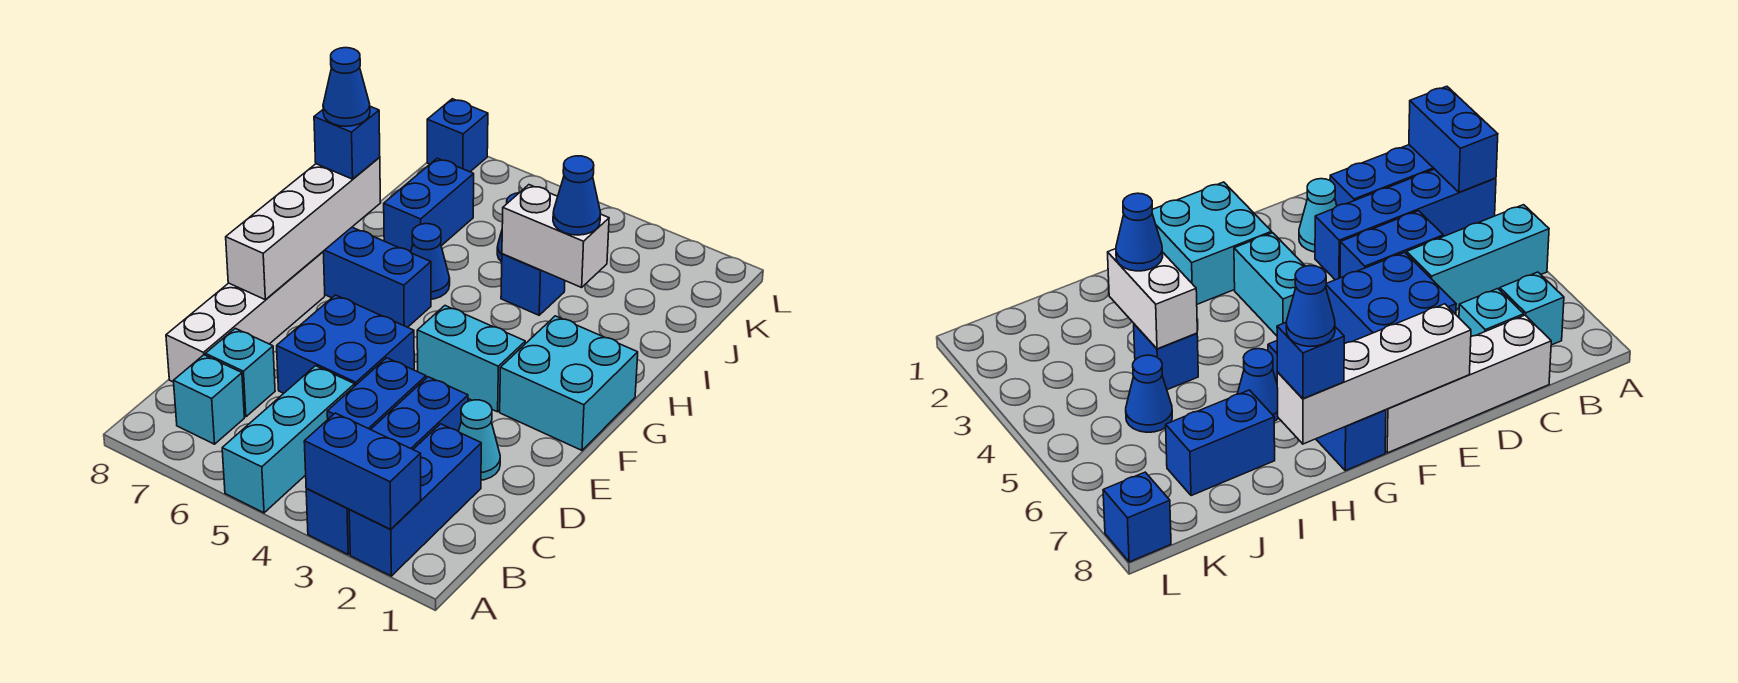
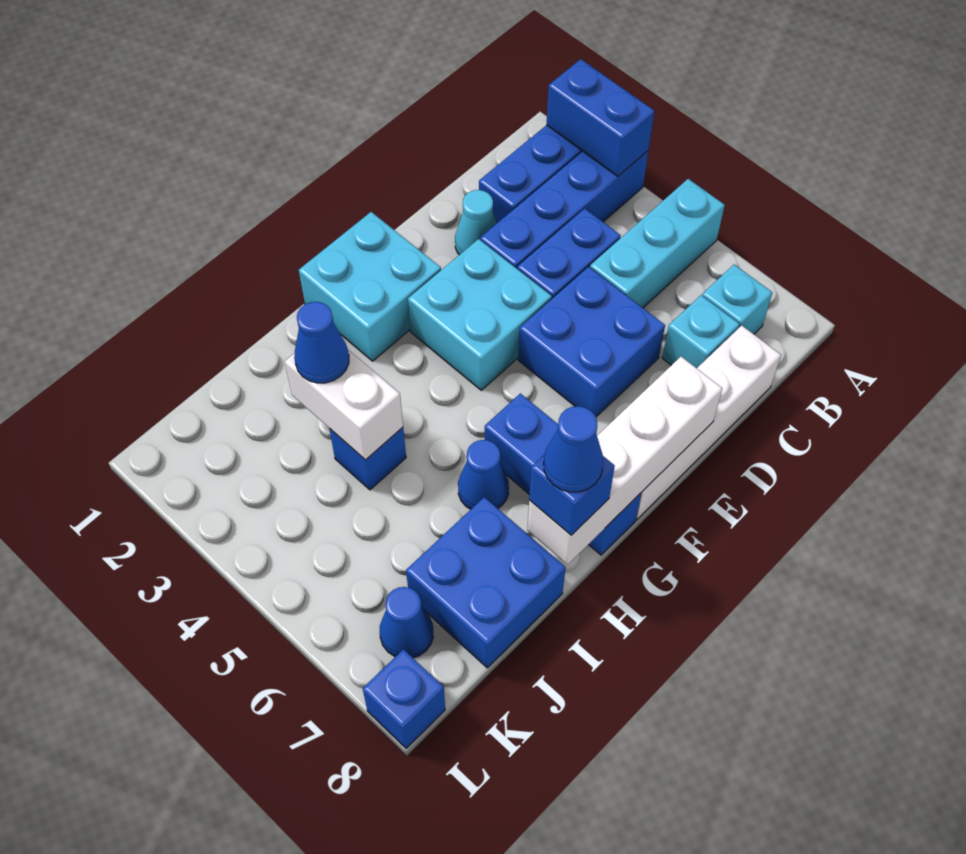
cyan brick F3:F4 level 1 -> cyan brick E3:F4 level 1
blue brick I7:J7 level 1 -> blue brick I7:J8 level 1
blue cone J5 level 1 -> blue cone K7 level 1

